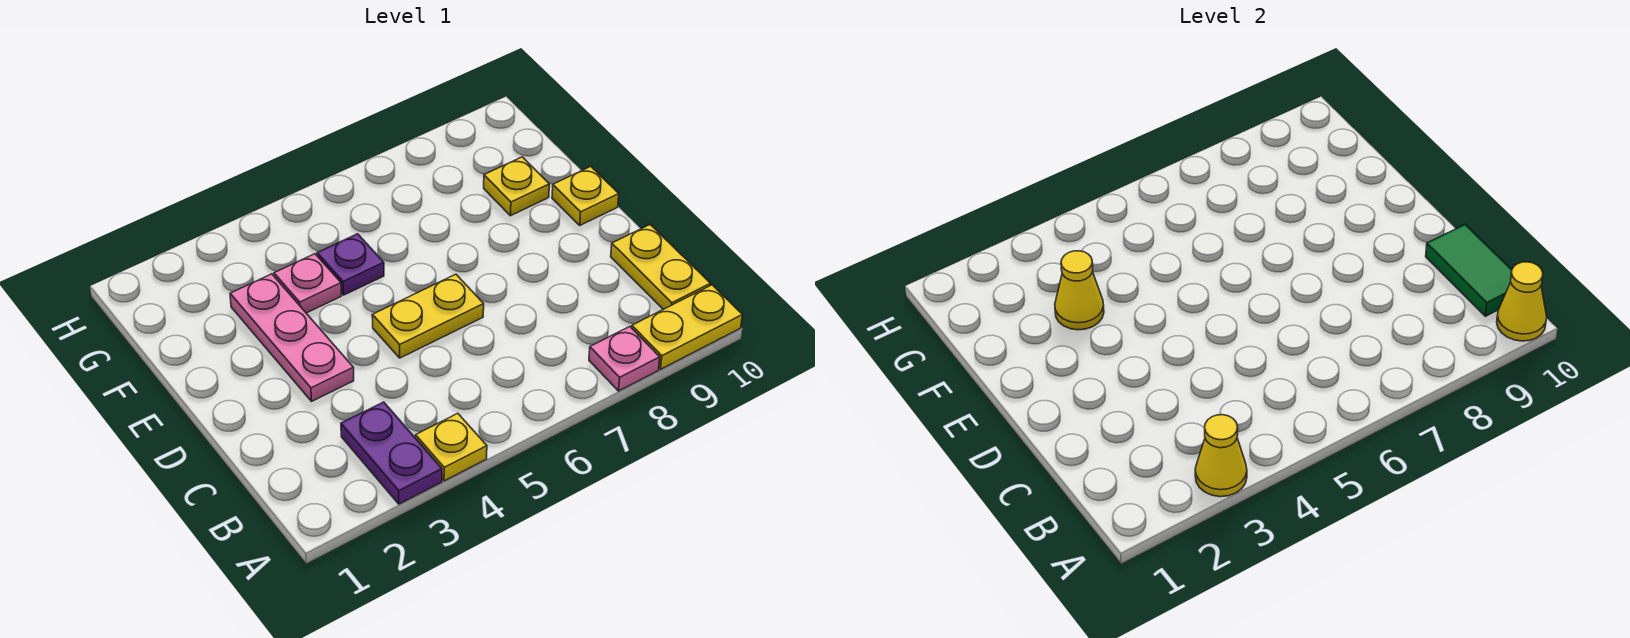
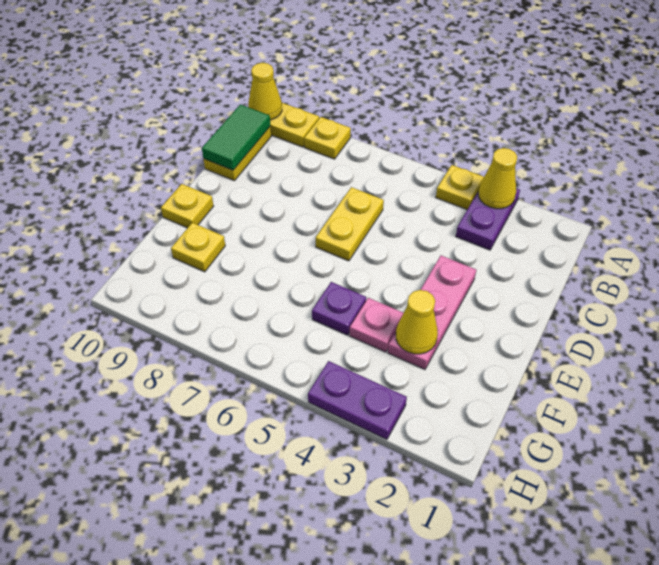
pink plate A8 level 1 -> yellow plate A8 level 1
yellow plate D5:D6 level 1 -> yellow plate C6:D6 level 1
none -> purple plate H3:H4 level 1

